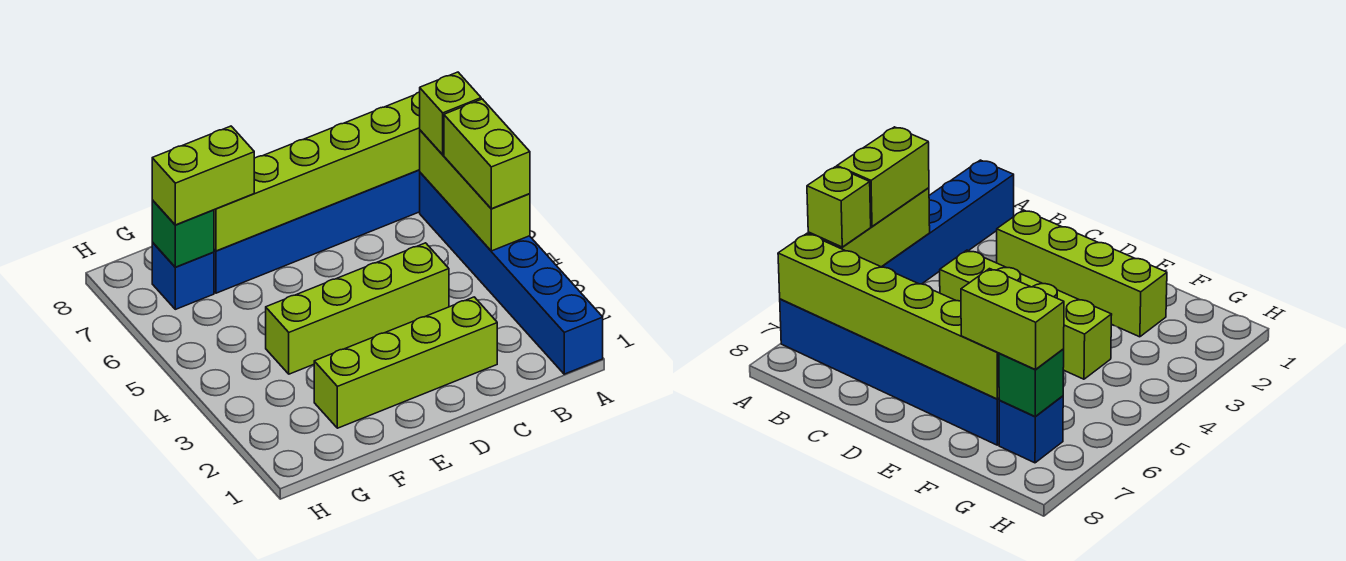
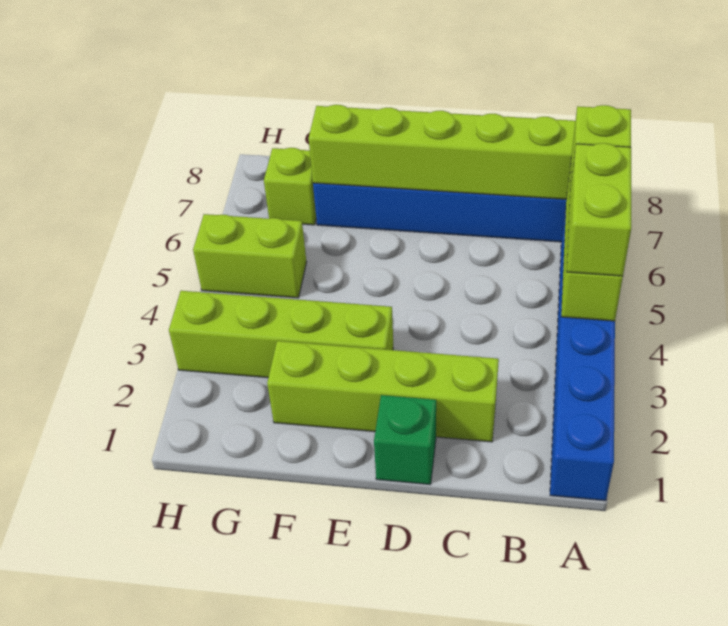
lime brick C4:F4 level 1 -> lime brick E3:H3 level 1
lime brick F7:G7 level 3 -> lime brick G5:H5 level 1
blue brick G7 level 1 -> lime brick G7 level 1
green brick G7 level 2 -> green brick D1 level 1

